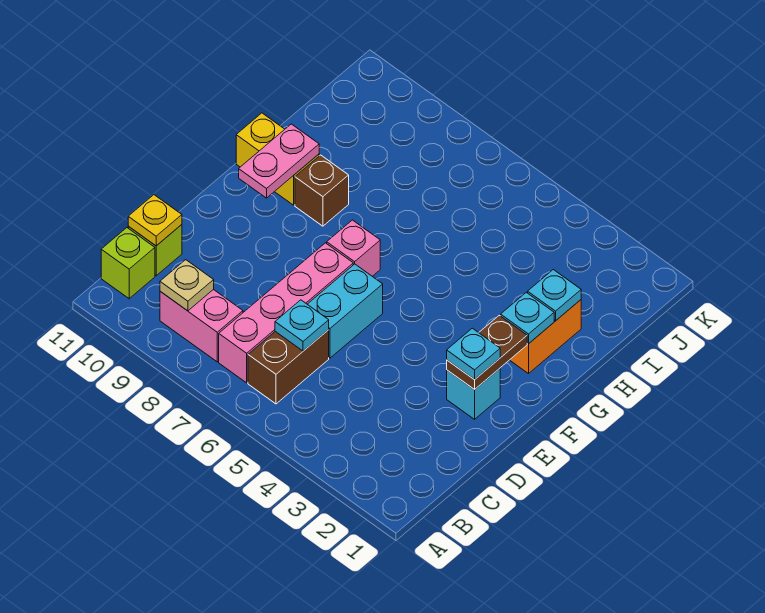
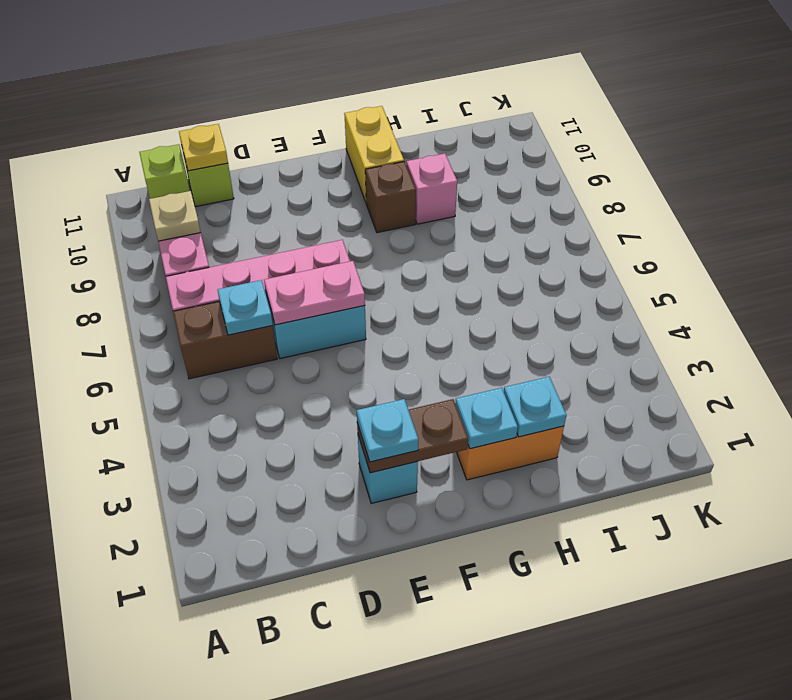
pink brick F7 level 1 -> pink brick H9 level 1
pink plate F10:G10 level 2 -> pink plate D6:E6 level 2

